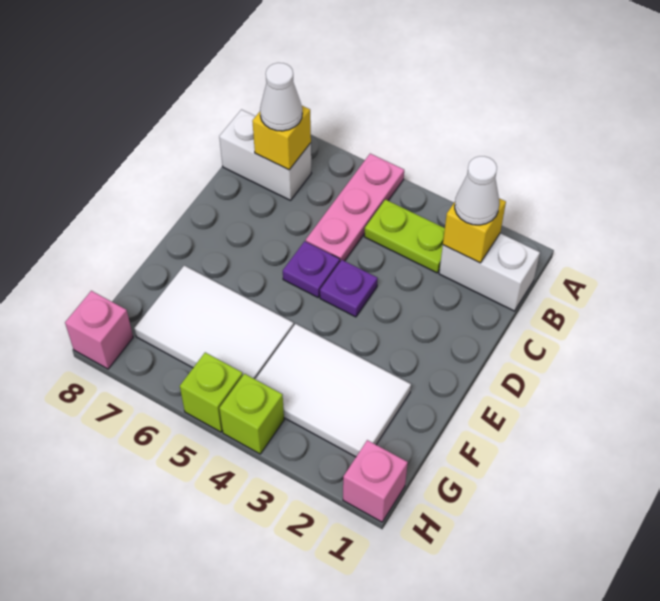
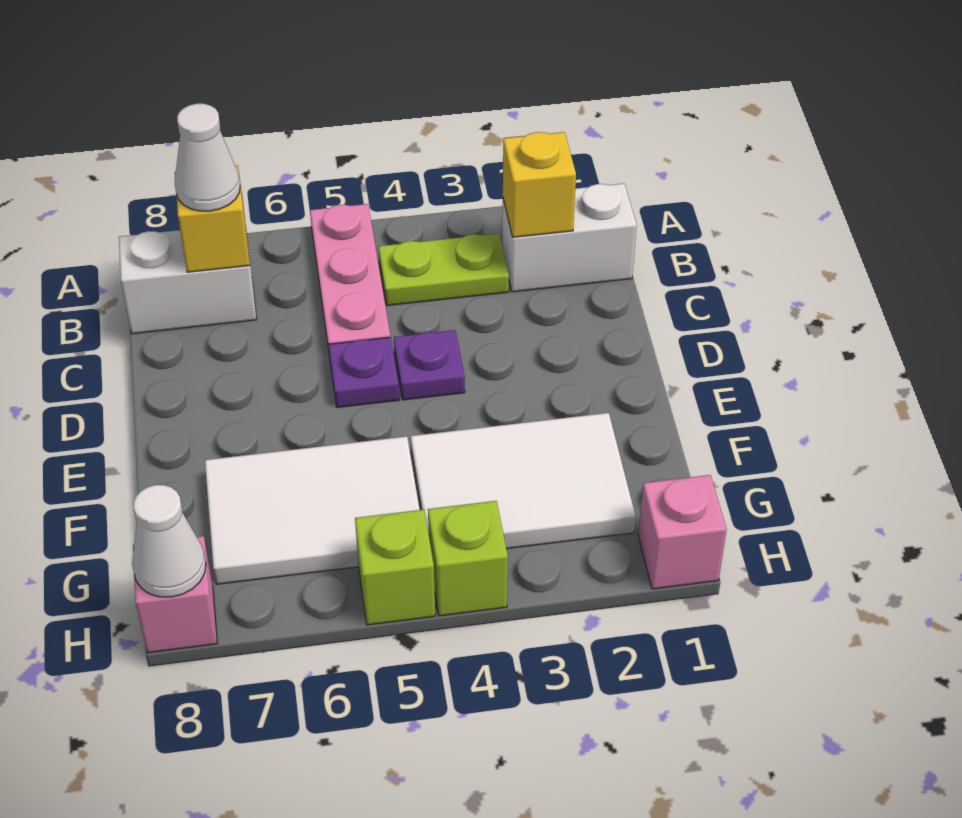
white cone B2 level 3 -> white cone H8 level 2

